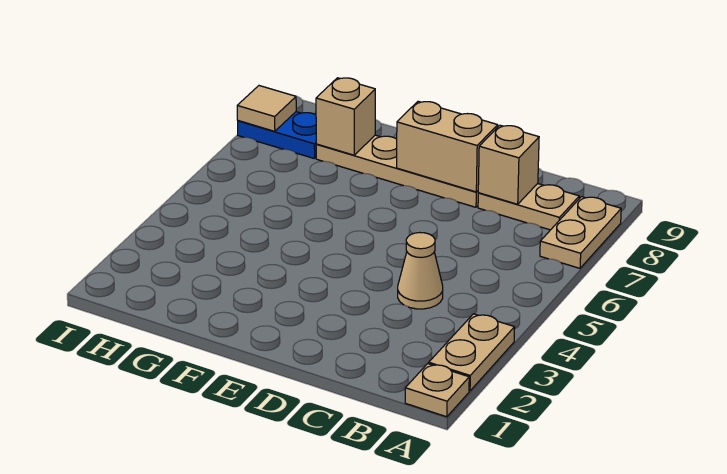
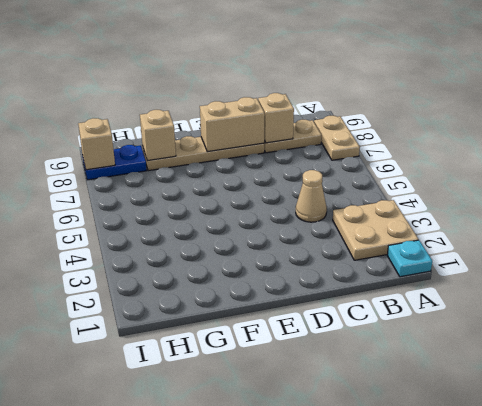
tan plate A1 level 1 -> cyan plate A1 level 1
tan plate A2:A3 level 1 -> tan plate A2:B3 level 1
tan tile I8 level 2 -> tan brick I8 level 2

